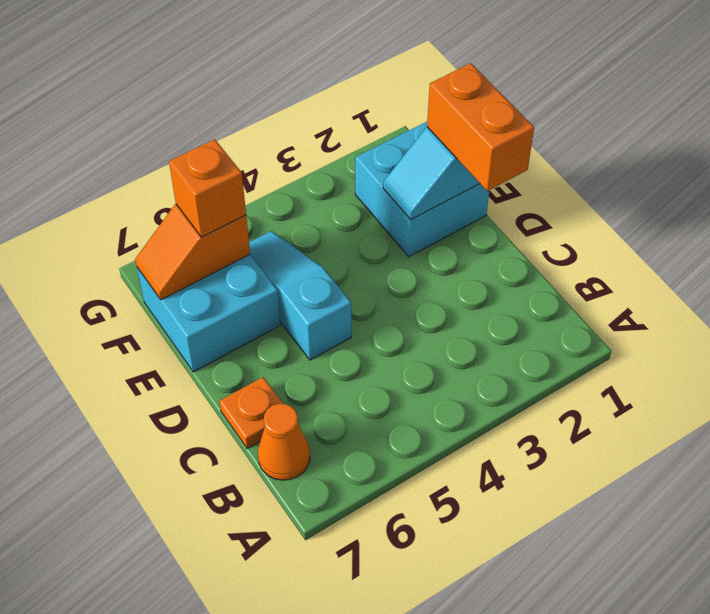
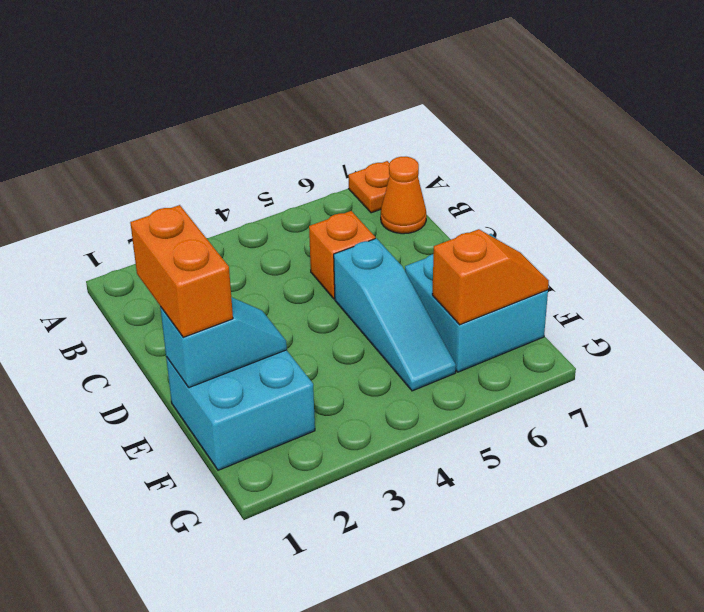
orange plate C7 level 1 -> orange plate A7 level 1
orange brick F6 level 3 -> orange brick C5 level 1

